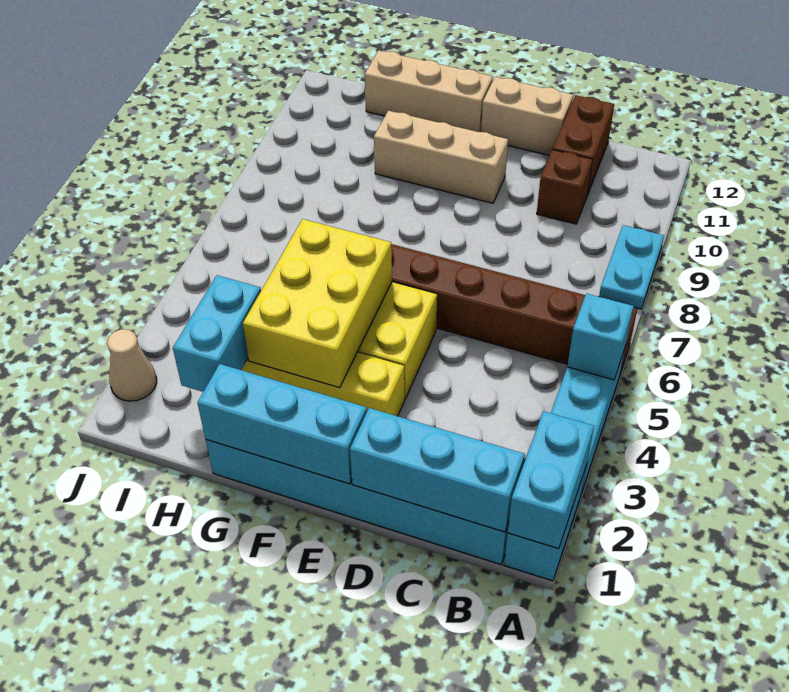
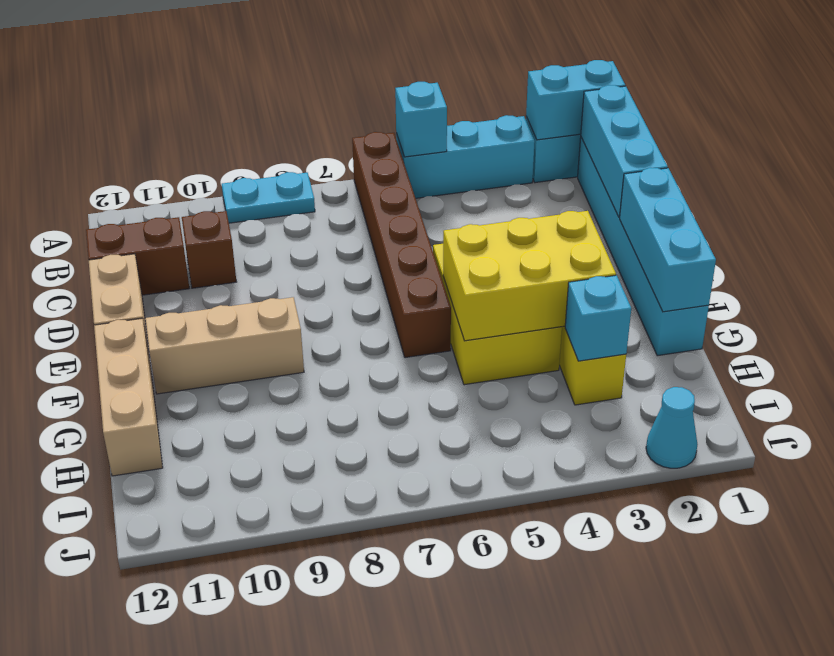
tan brick E10:G10 level 1 -> tan brick F9:F11 level 1
cyan brick H2:H3 level 2 -> cyan brick H3 level 2
tan cone J2 level 1 -> cyan cone J2 level 1

